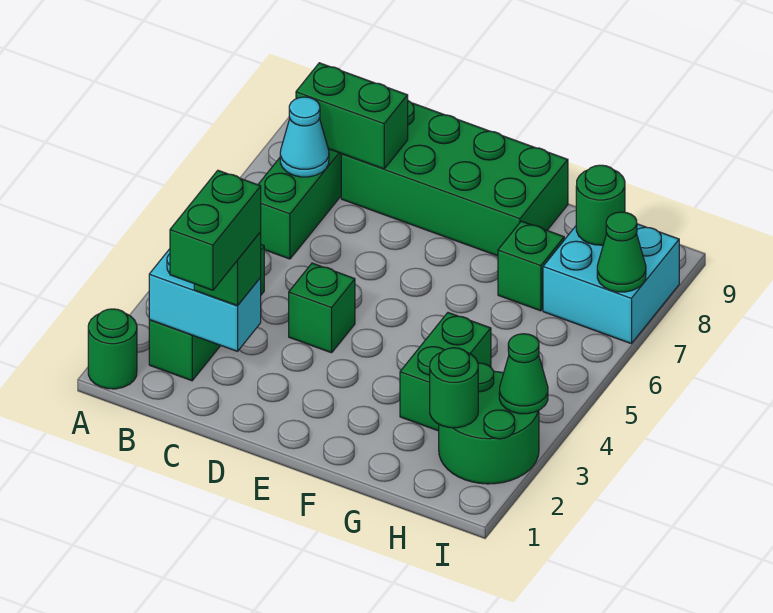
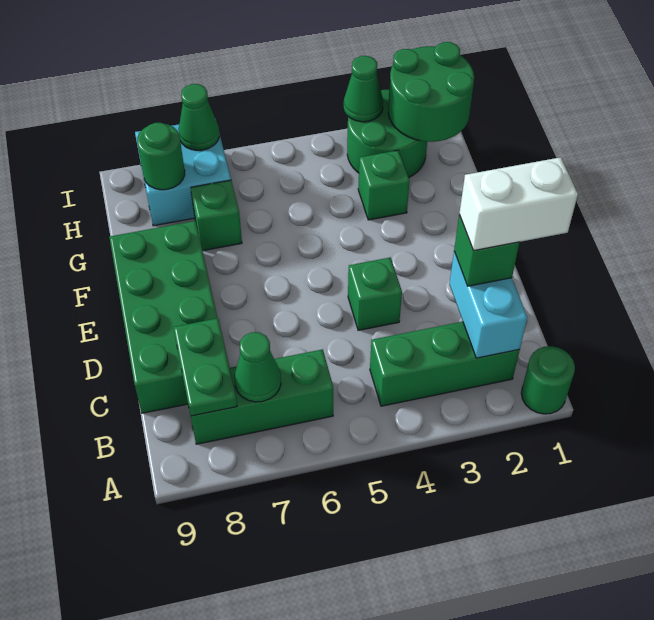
cyan cone B7 level 2 -> green cone B7 level 2
green brick B8:C8 level 2 -> green plate B8:C8 level 2
green brick C1:C2 level 4 -> white brick C1:C2 level 4
green brick G3:G4 level 1 -> green brick G3 level 1
green round brick H2 level 2 -> green round brick H1:I2 level 2

